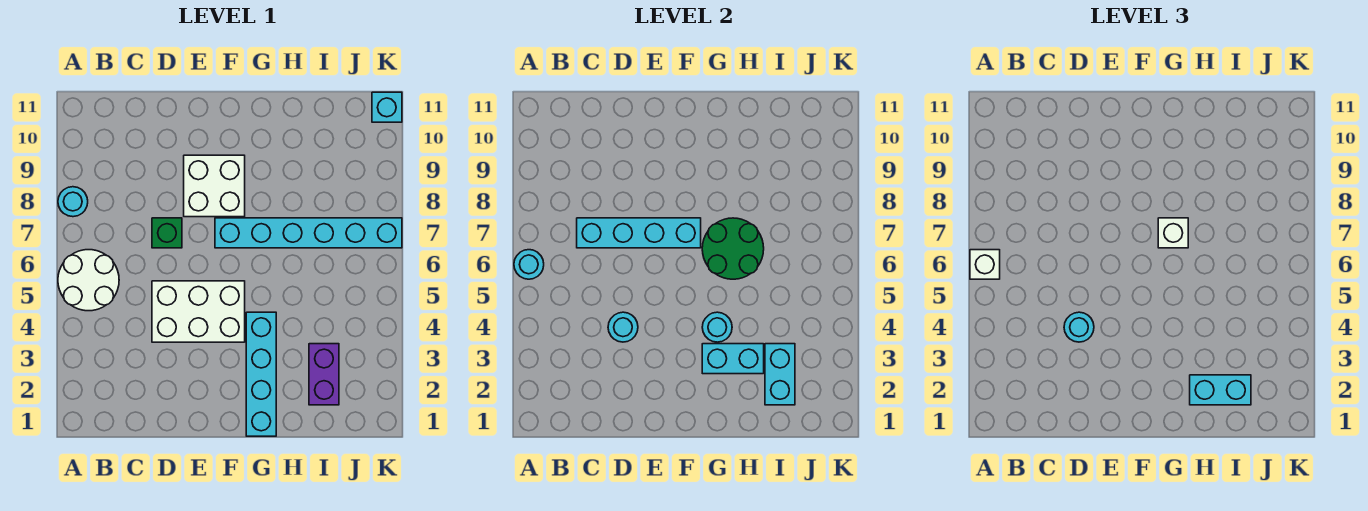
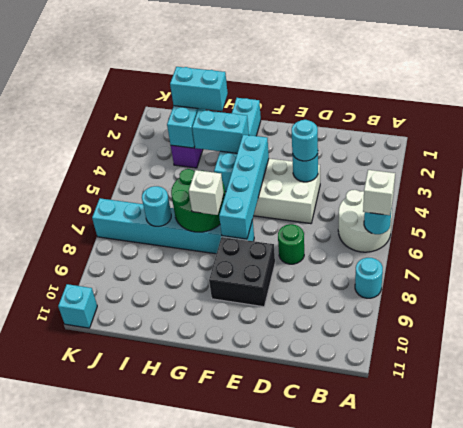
cyan brick C7:F7 level 2 -> cyan brick F4:F7 level 2
green brick D7 level 1 -> green round brick D7 level 1
white brick E8:F9 level 1 -> black brick E8:F9 level 1
cyan round brick G4 level 2 -> cyan round brick I7 level 2

